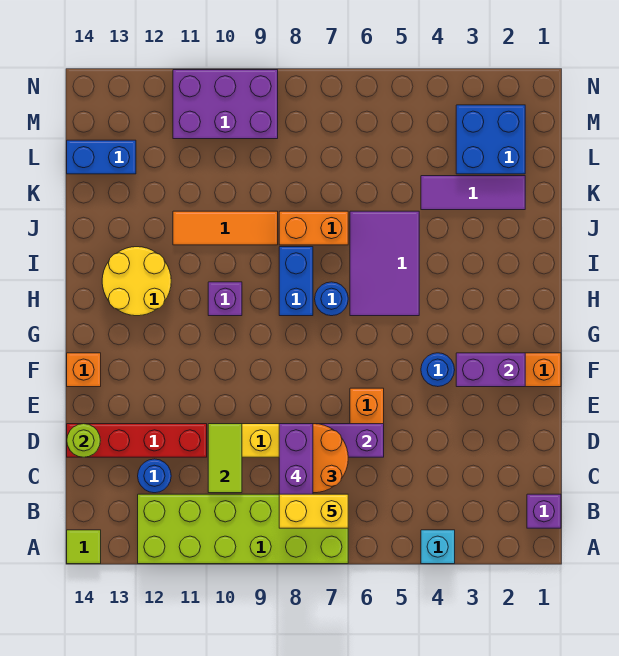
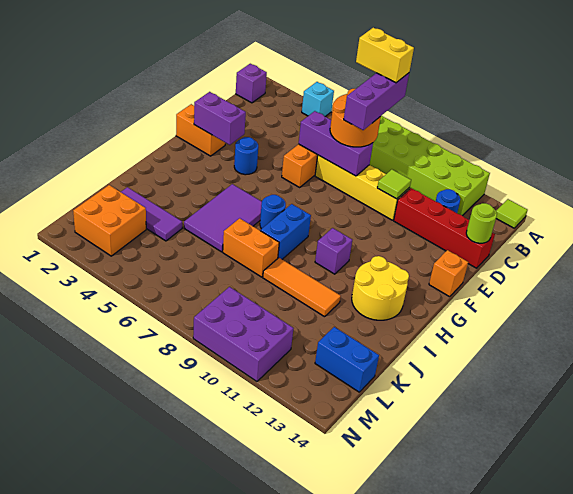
lime tile C10:D10 level 2 -> lime tile D10 level 2
blue brick L2:M3 level 1 -> orange brick L2:M3 level 1

